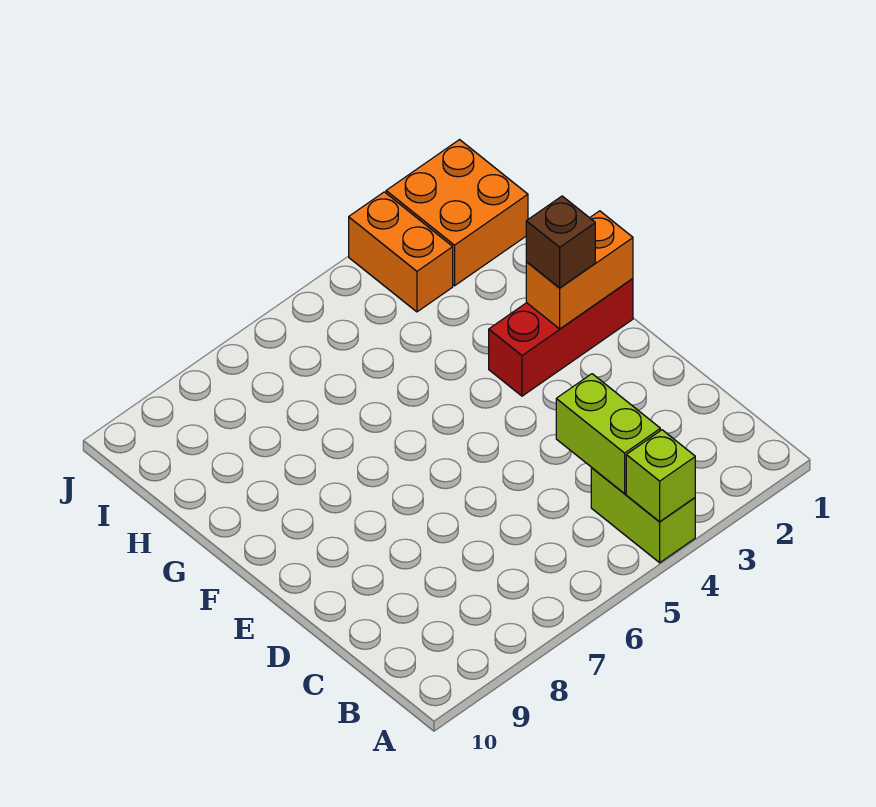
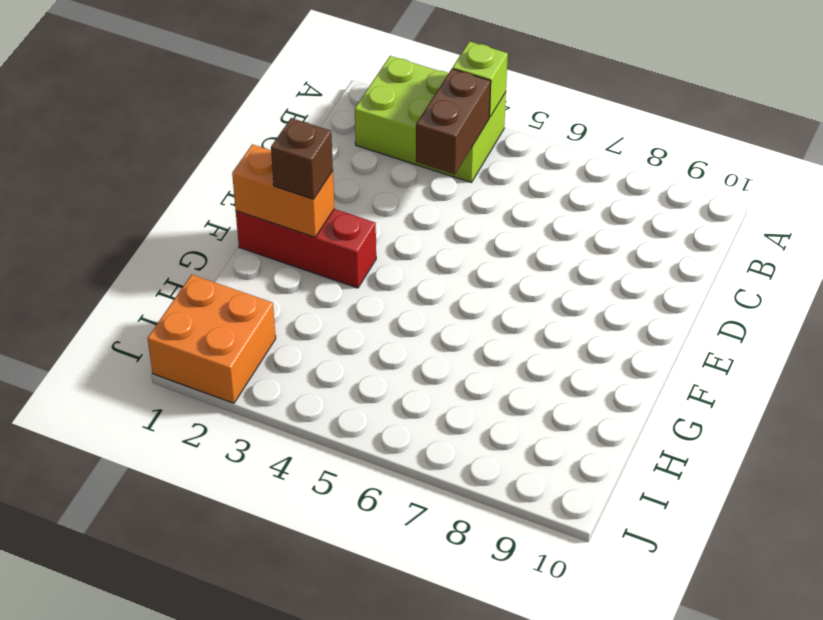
lime brick A4:B4 level 1 -> lime brick A2:B4 level 1
lime brick B4:C4 level 2 -> brown brick B4:C4 level 2
orange brick I3:J3 level 1 -> none

